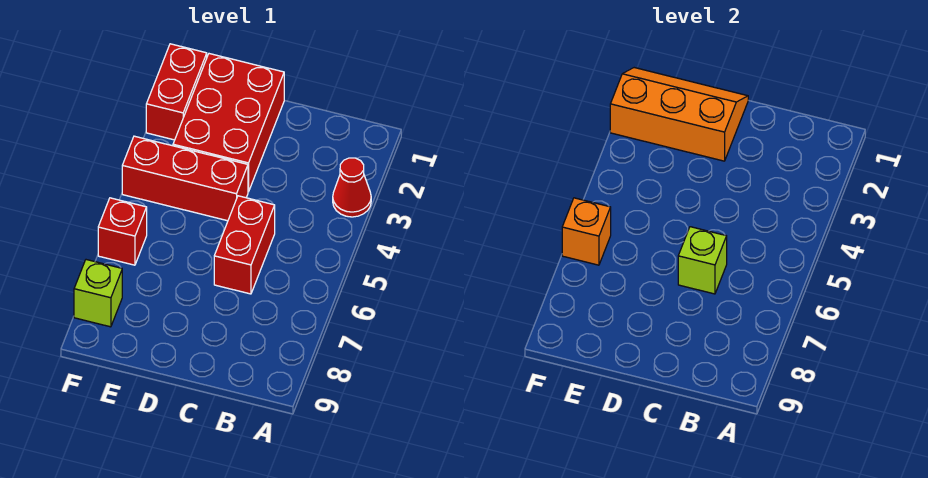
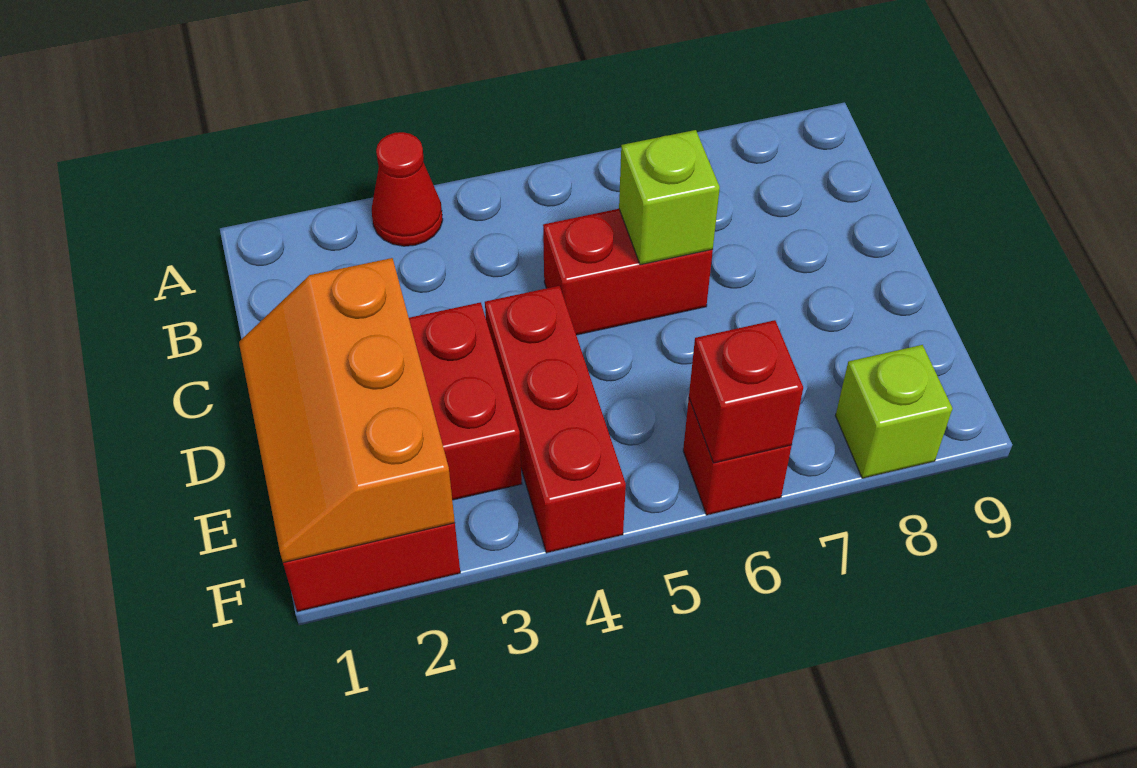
orange brick F6 level 2 -> red brick F6 level 2

